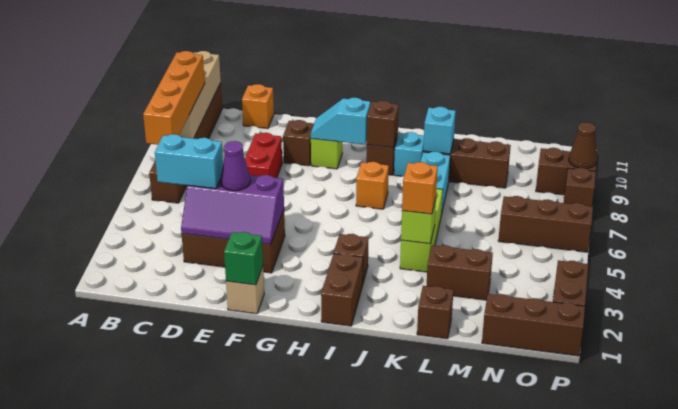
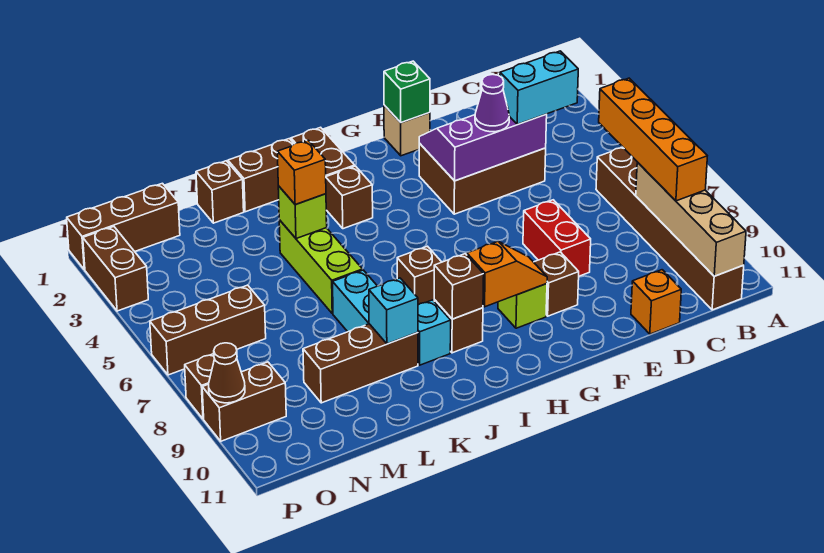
cyan slope G9:H9 level 2 top H -> orange slope G9:H9 level 2 top H
orange brick I7 level 1 -> brown brick I7 level 1
brown brick L3:M3 level 1 -> brown brick J1:K1 level 1

